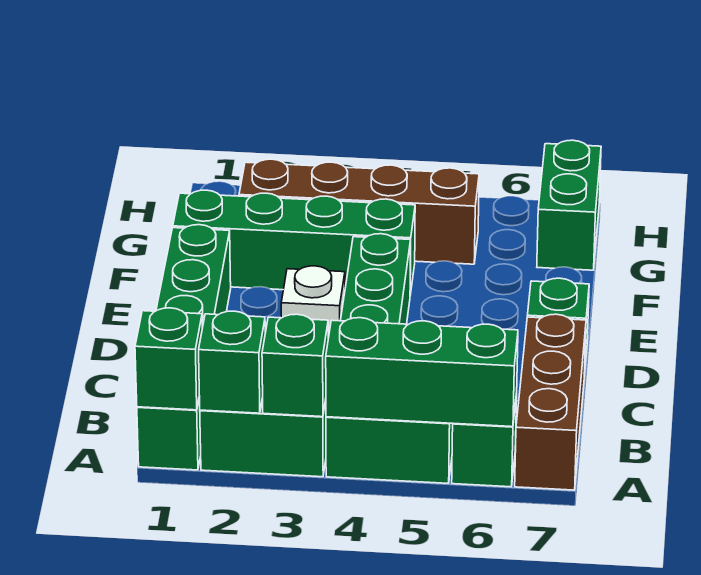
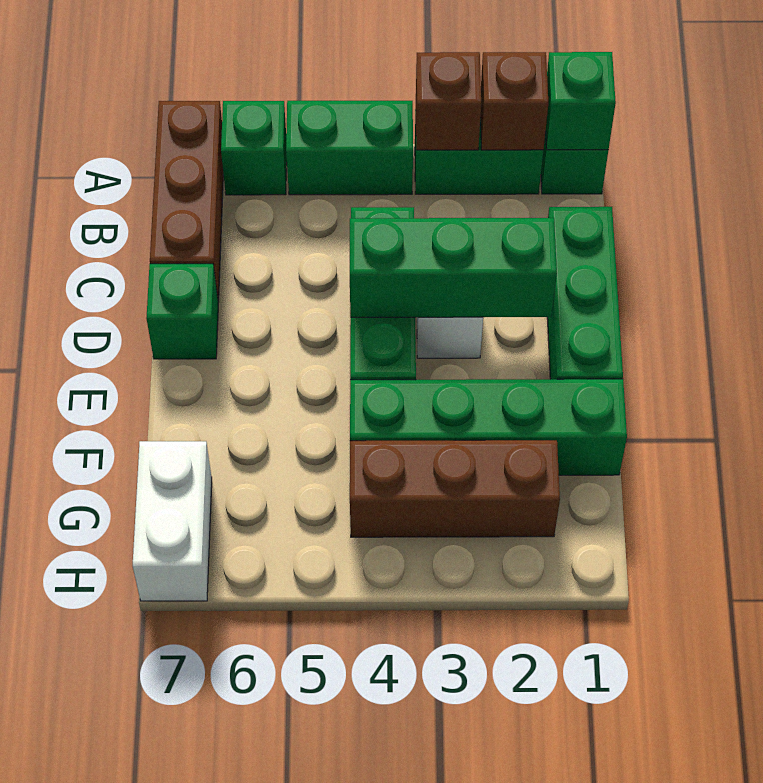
green brick A2 level 2 -> brown brick A2 level 2
green brick A3 level 2 -> brown brick A3 level 2
green brick A4:A6 level 2 -> green brick D2:D4 level 2
brown brick G2:G5 level 1 -> brown brick G2:G4 level 1
green brick G7:H7 level 1 -> white brick G7:H7 level 1

